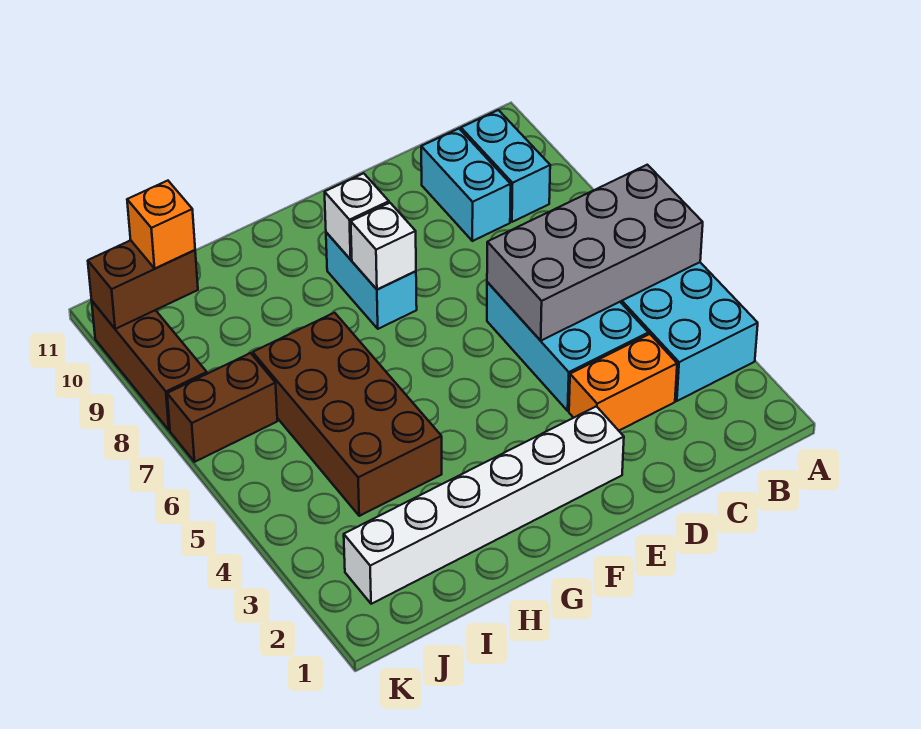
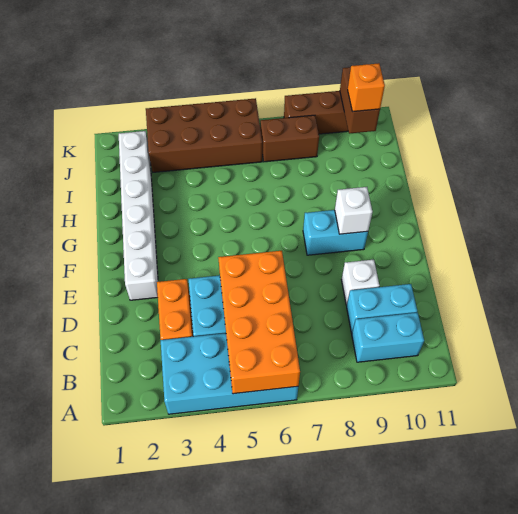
grey brick A5:D6 level 2 -> orange brick A5:D6 level 2
white brick F8 level 2 -> white brick D9 level 1
brown brick H4:I7 level 1 -> brown brick J3:K6 level 1
brown brick J7:K7 level 1 -> brown brick J7:J8 level 1

